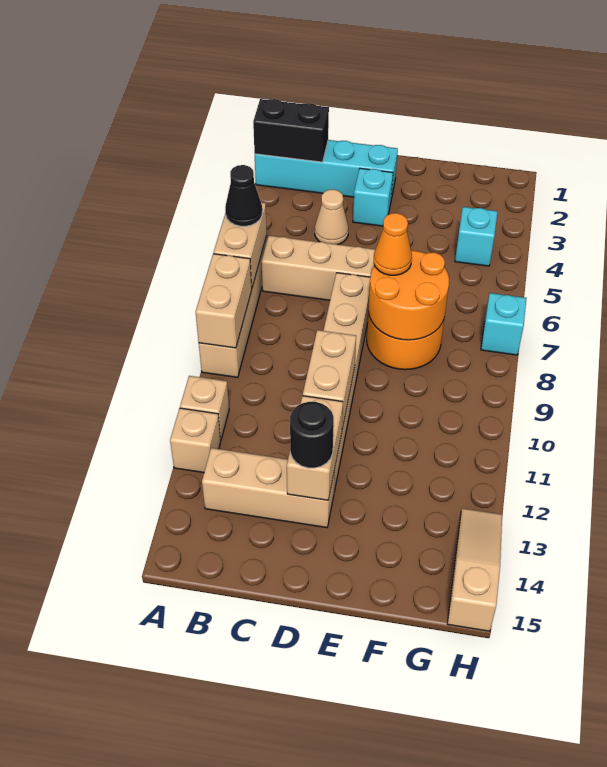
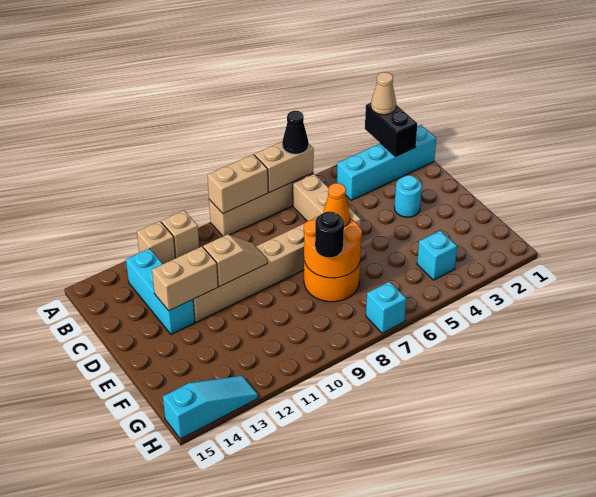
cyan brick A2:D2 level 1 -> cyan brick B1:B4 level 1
tan brick B13:D13 level 1 -> cyan brick B13:D13 level 1
tan cone C4 level 1 -> tan cone A2 level 3
cyan brick D3 level 1 -> cyan round brick D3 level 1
tan brick D10:D11 level 2 -> tan slope D10:D11 level 2 top 11
black round brick D13 level 3 -> black round brick F8 level 3
tan slope H13:H15 level 1 top 15 -> cyan slope H13:H15 level 1 top 15

